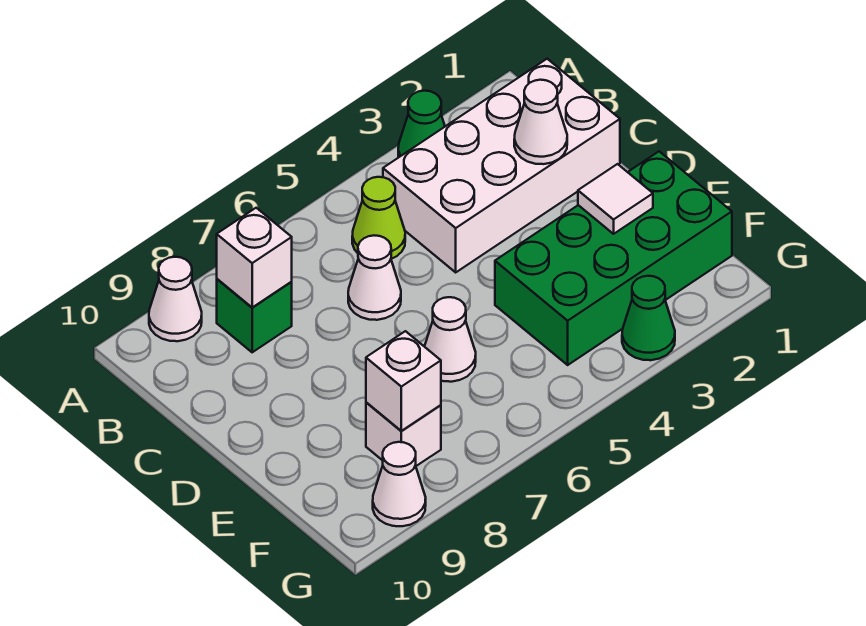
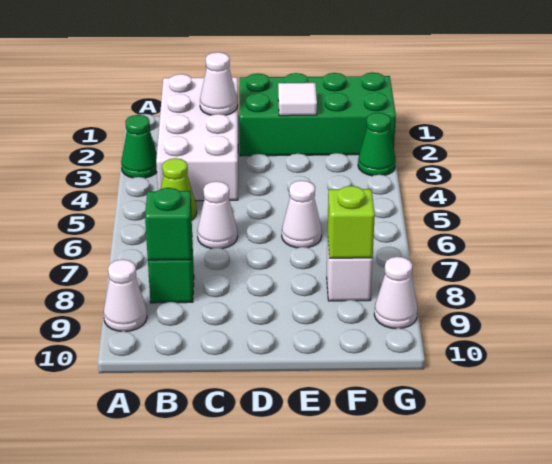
white brick B8 level 2 -> green brick B8 level 2
green brick E1:F4 level 1 -> green brick D1:G2 level 1
white brick F8 level 2 -> lime brick F8 level 2

